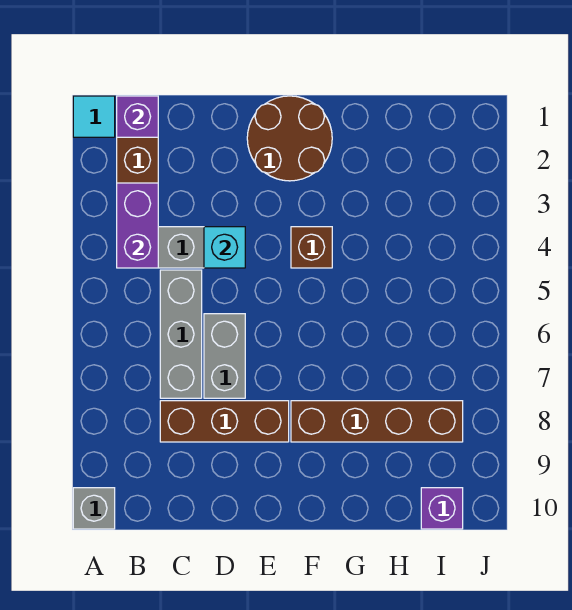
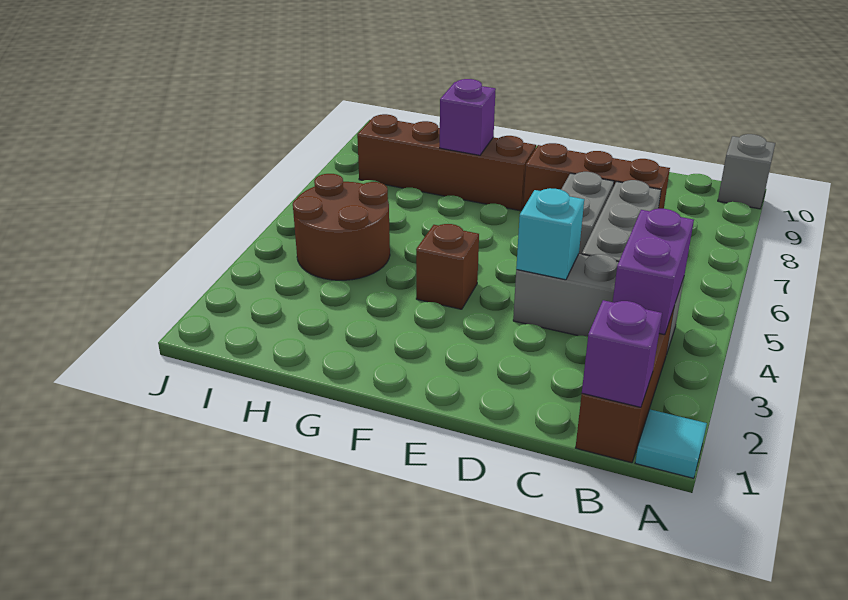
brown round brick E1:F2 level 1 -> brown round brick H4:I5 level 1
purple brick I10 level 1 -> purple brick G8 level 2

